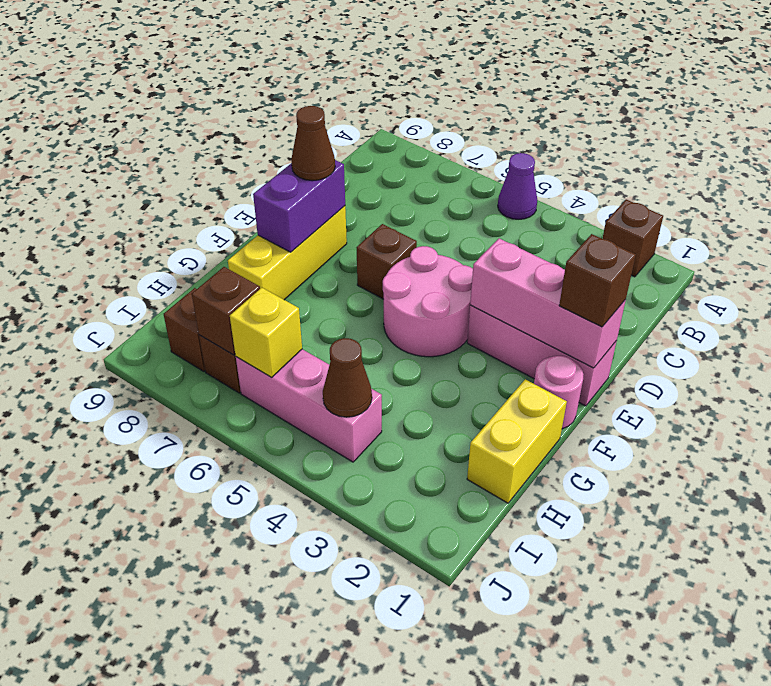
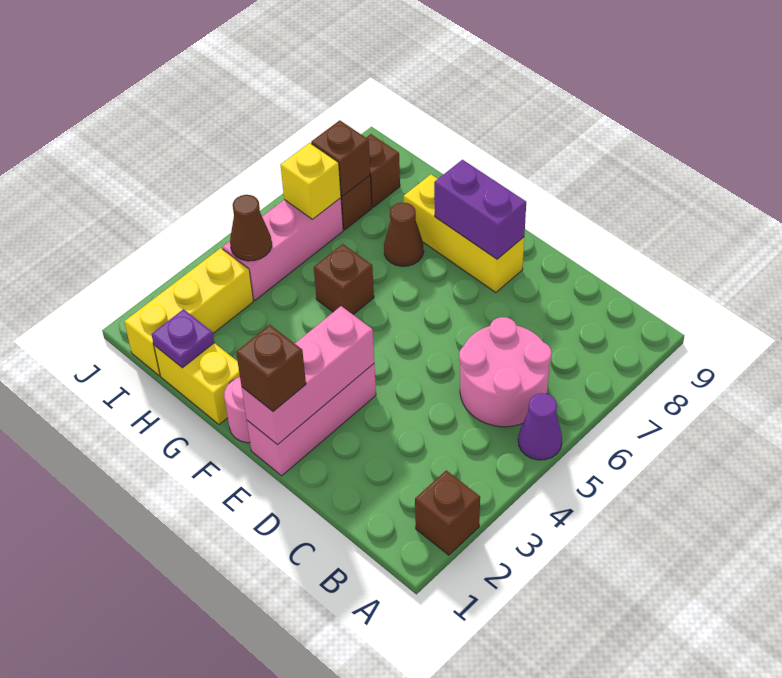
pink round brick E4:F5 level 1 -> pink round brick B5:C6 level 1
brown brick E6 level 1 -> brown brick G5 level 1
brown cone E8 level 3 -> brown cone G7 level 1
none -> purple plate H1 level 2
none -> yellow brick I1:I3 level 1

